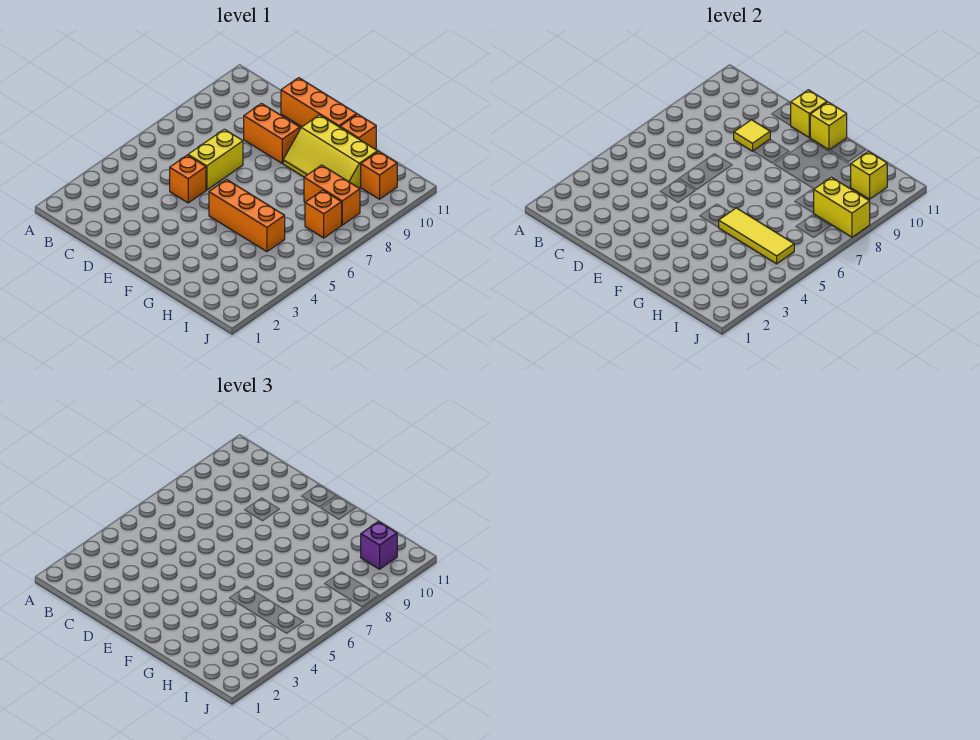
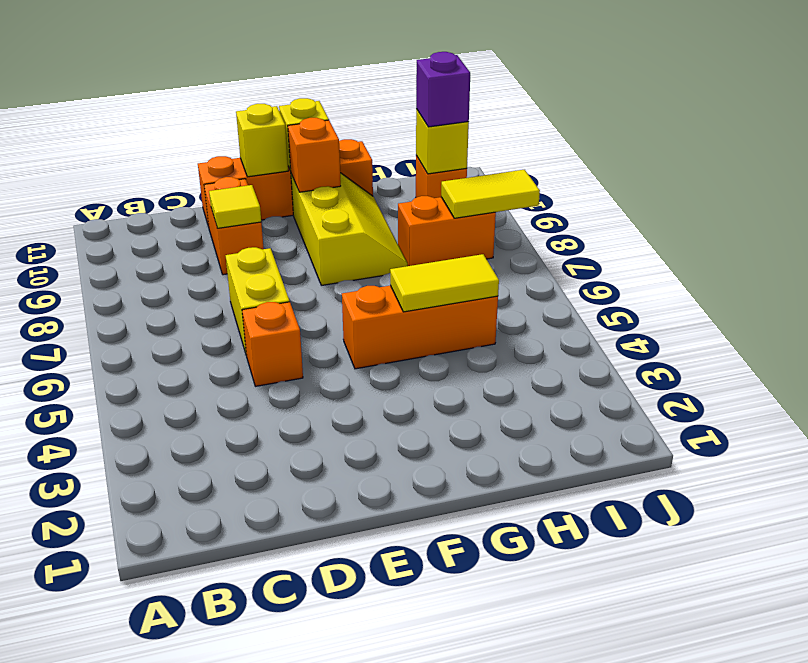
orange brick D9:E9 level 1 -> orange brick D9:D10 level 1
yellow slope F9:H10 level 1 top 10 -> yellow slope F8:G10 level 1 top F
yellow tile G5:I5 level 2 -> yellow tile G5:H5 level 2
orange brick I7 level 1 -> orange brick F10 level 2
yellow brick I8:J8 level 2 -> yellow tile I8:J8 level 2

